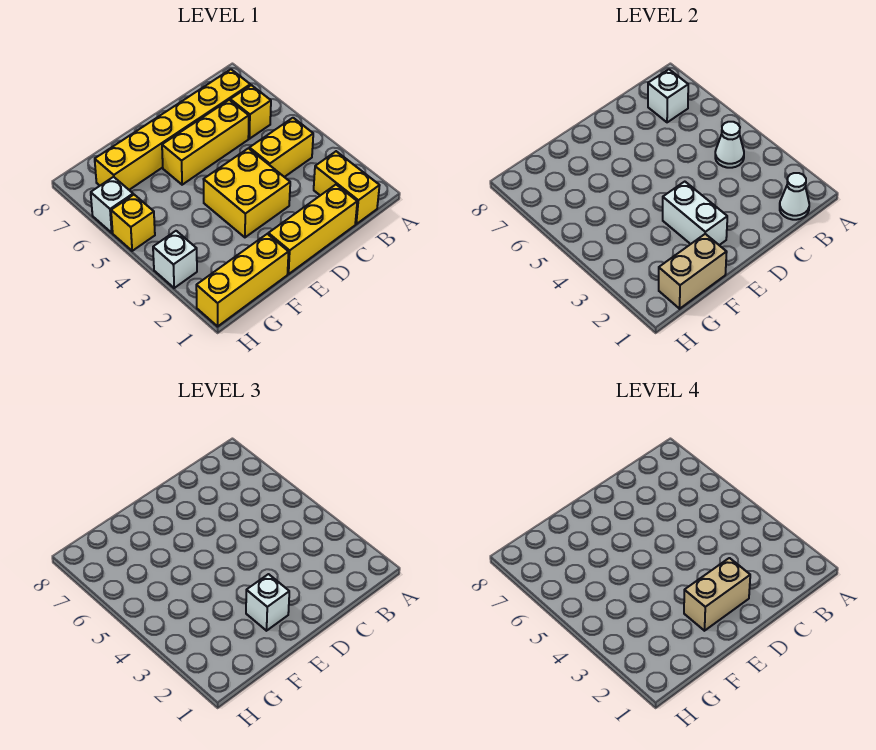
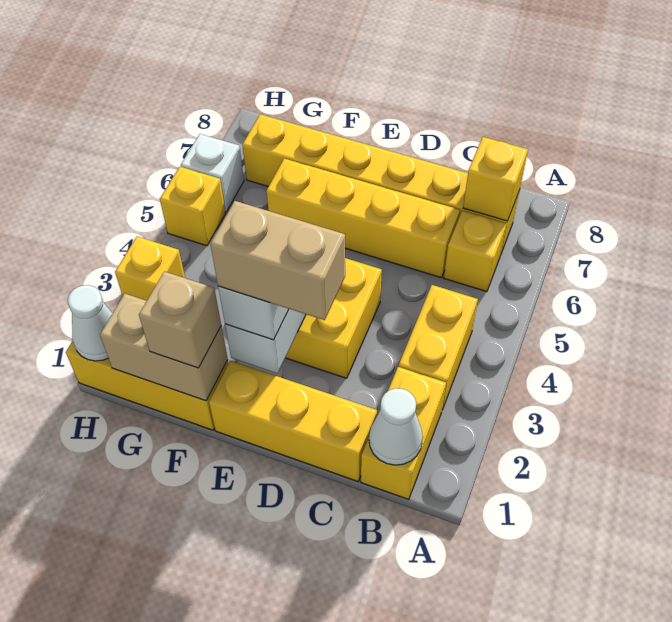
yellow brick B4:C4 level 1 -> yellow brick B3:B4 level 1
white cone B4 level 2 -> white cone H1 level 2
white brick B7 level 2 -> yellow brick B7 level 2
yellow brick C6:E6 level 1 -> yellow brick C6:F6 level 1
none -> tan brick F1 level 3
white brick H3 level 1 -> yellow brick H3 level 1

